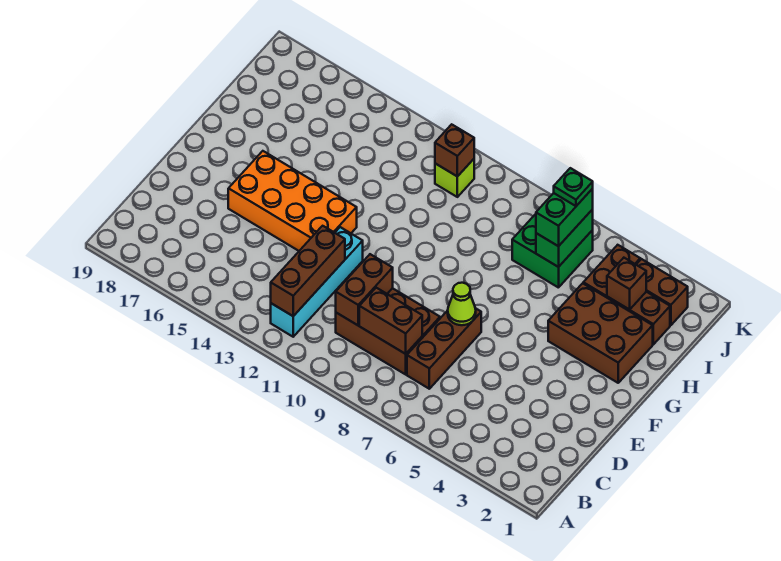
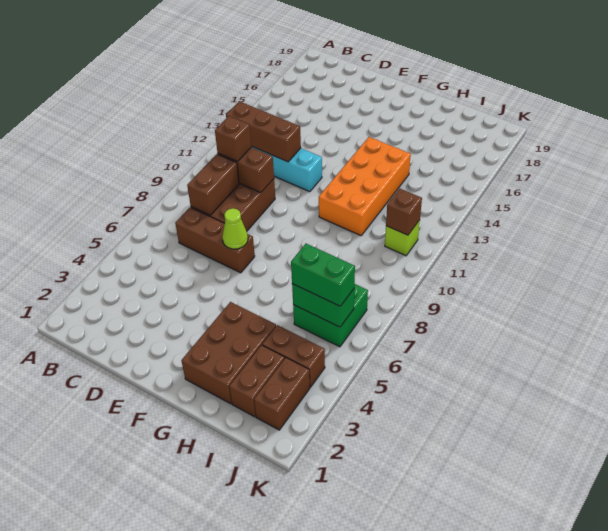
orange brick E13:F16 level 1 -> orange brick G11:H14 level 1
brown brick I3 level 2 -> brown brick C10 level 3
green plate J6 level 4 -> none

